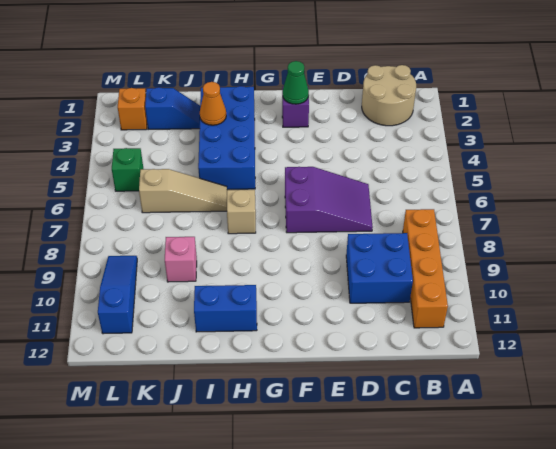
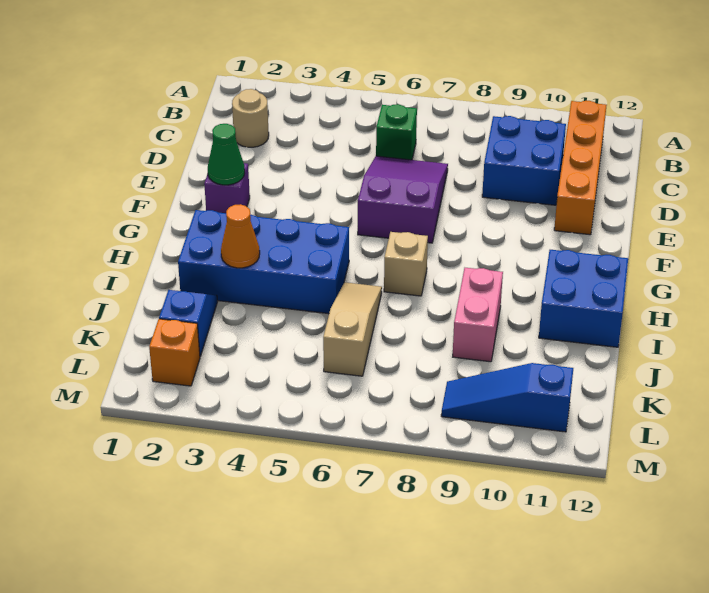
tan round brick B1:C2 level 1 -> tan round brick C2 level 1
orange brick B8:B11 level 1 -> orange brick B11:E11 level 1
blue brick H11:I11 level 1 -> blue brick H11:I12 level 1
pink brick J9 level 1 -> pink brick I9:J9 level 1
green brick L5 level 1 -> green brick C6 level 1

